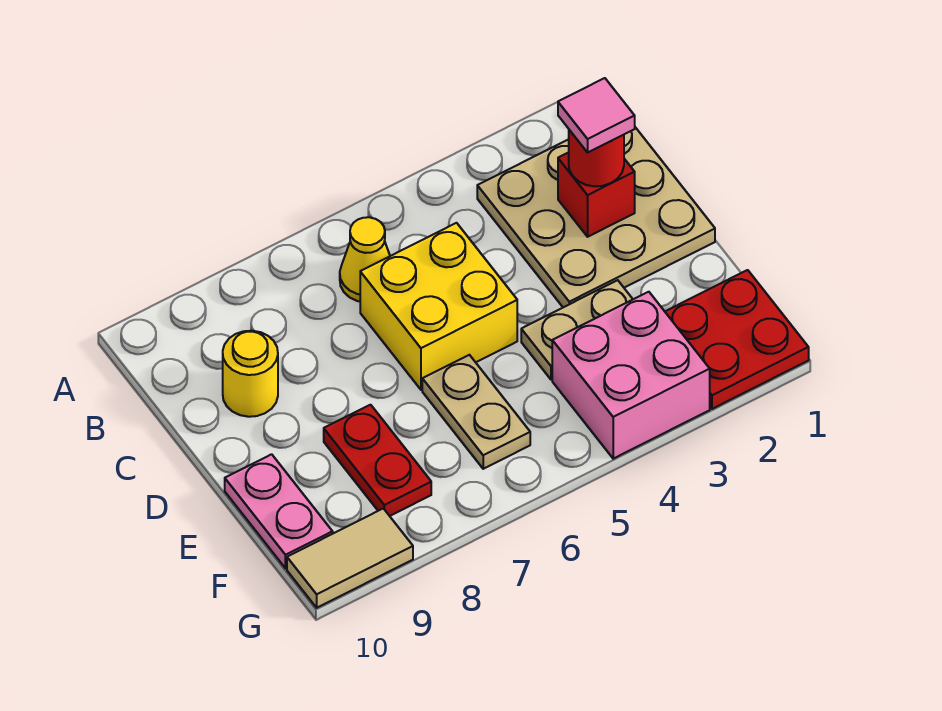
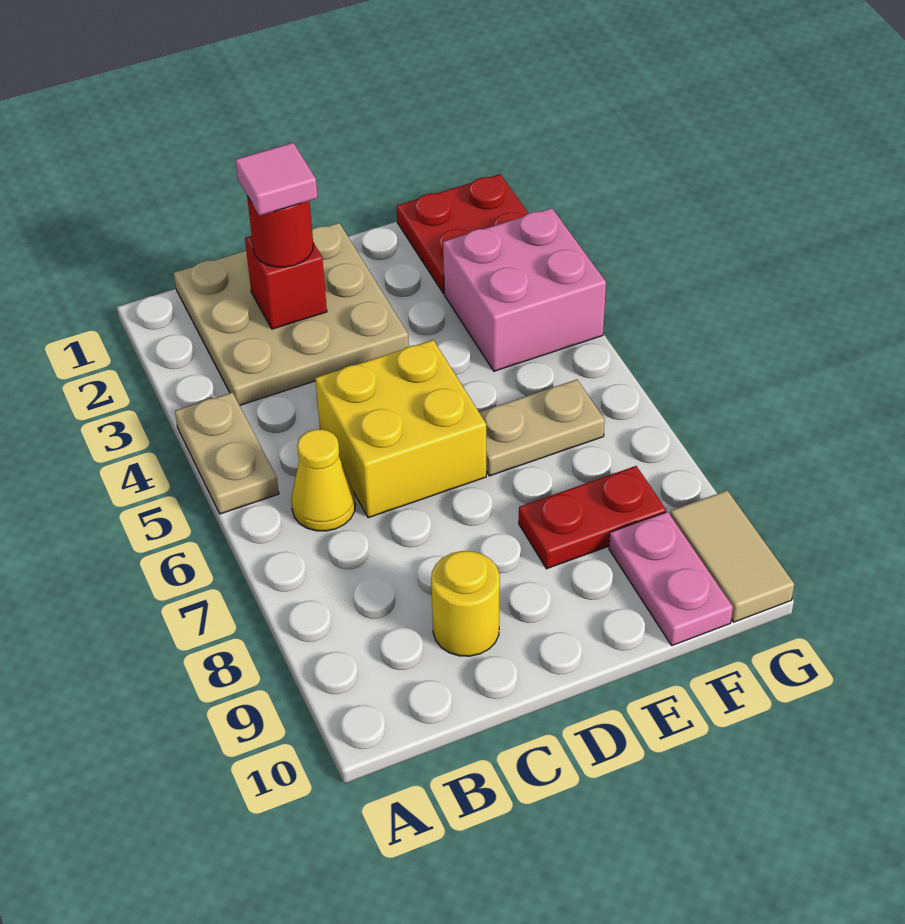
tan plate E3:E4 level 1 -> tan plate A4:A5 level 1
pink plate E10:F10 level 1 -> pink plate F9:F10 level 1

